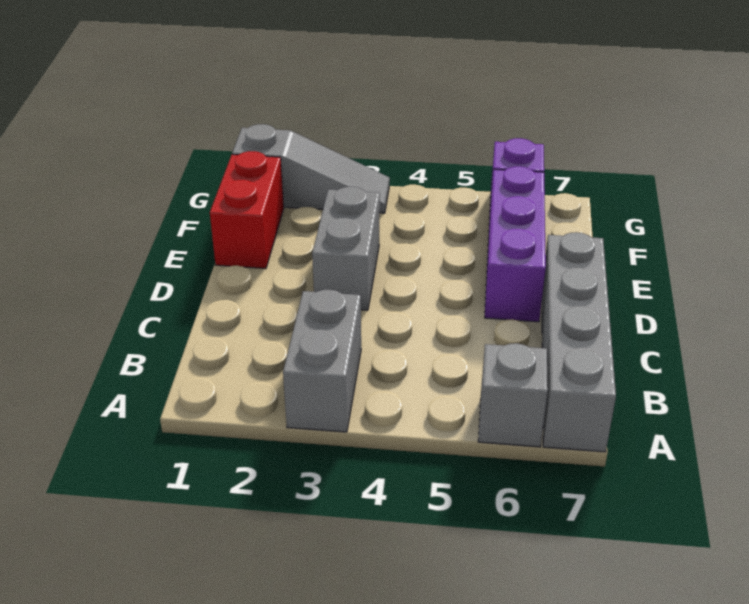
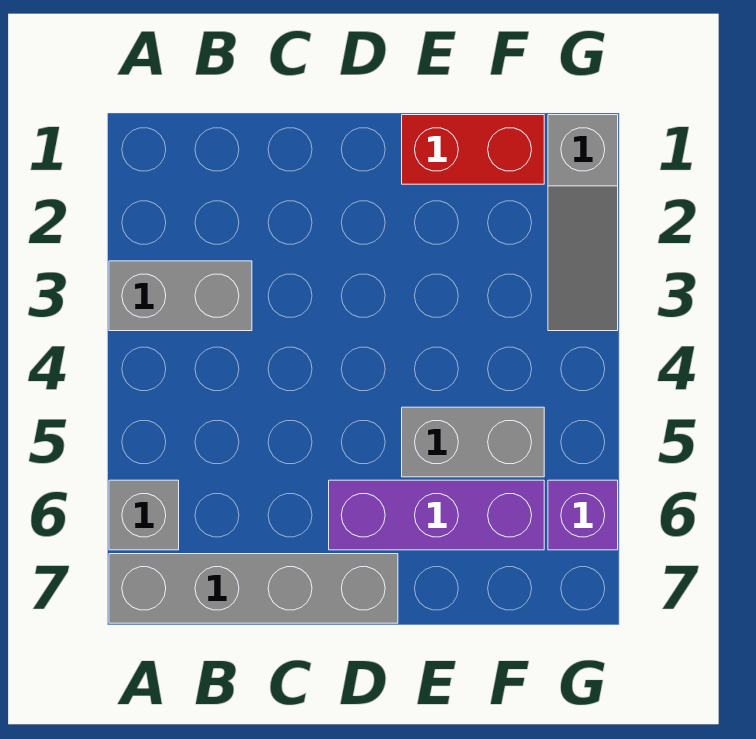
grey brick D3:E3 level 1 -> grey brick E5:F5 level 1

